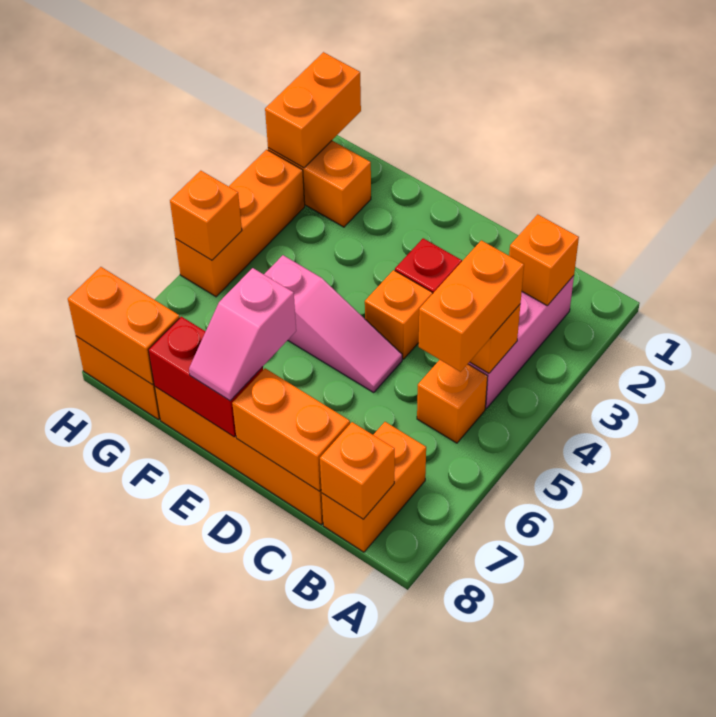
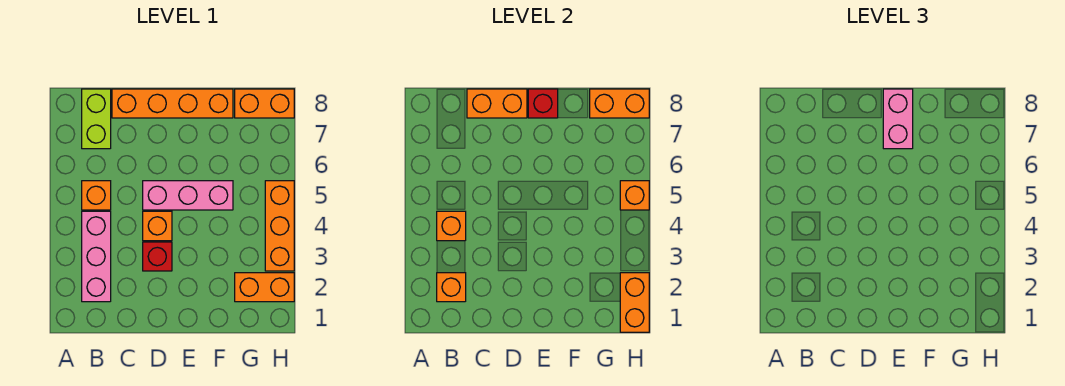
orange brick B4:B5 level 3 -> none
orange brick B7:B8 level 1 -> lime brick B7:B8 level 1
orange brick B8 level 2 -> none
pink slope D5:F5 level 1 top F -> pink brick D5:F5 level 1
pink slope E7:E8 level 3 top 7 -> pink brick E7:E8 level 3
red brick E8:F8 level 2 -> red brick E8 level 2

